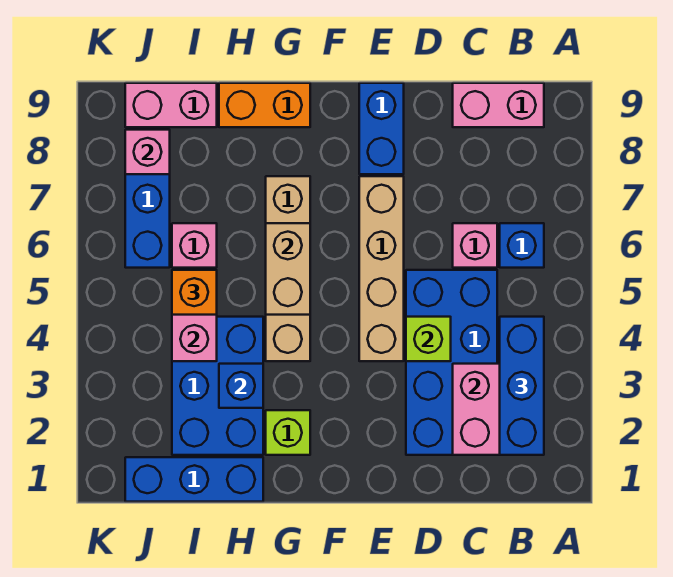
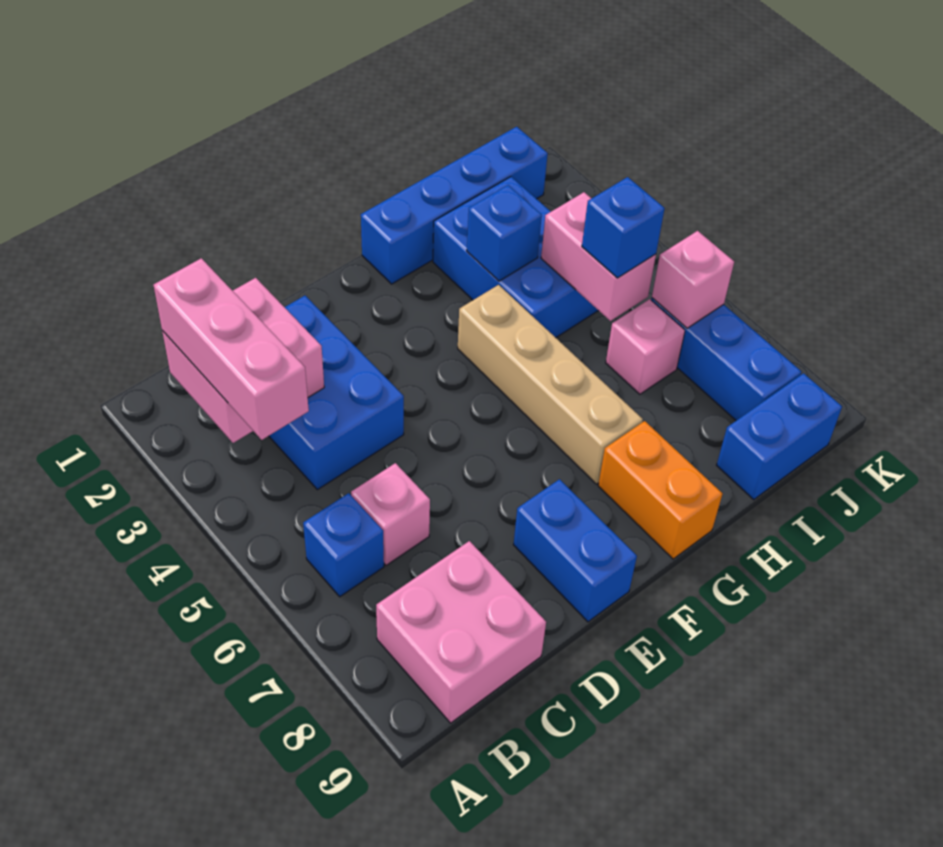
blue brick B2:B4 level 3 -> pink brick B2:B4 level 3
pink brick B9:C9 level 1 -> pink brick B8:C9 level 1
blue brick C2:D5 level 1 -> blue brick C2:D4 level 1
lime brick D4 level 2 -> none
tan brick E4:E7 level 1 -> none
lime brick G2 level 1 -> none
tan brick G5:G6 level 2 -> none
orange brick G9:H9 level 1 -> orange brick G8:G9 level 1
blue brick H1:J1 level 1 -> blue brick G1:J1 level 1
orange brick I5 level 3 -> blue brick I5 level 3
pink brick I9:J9 level 1 -> blue brick I9:J9 level 1
pink brick J8 level 2 -> pink brick J6 level 2

